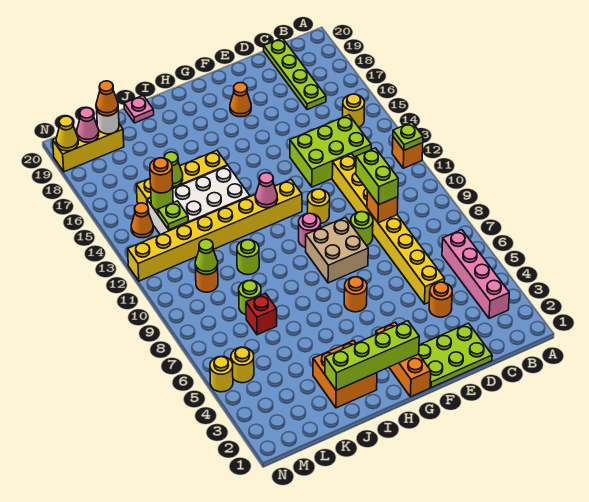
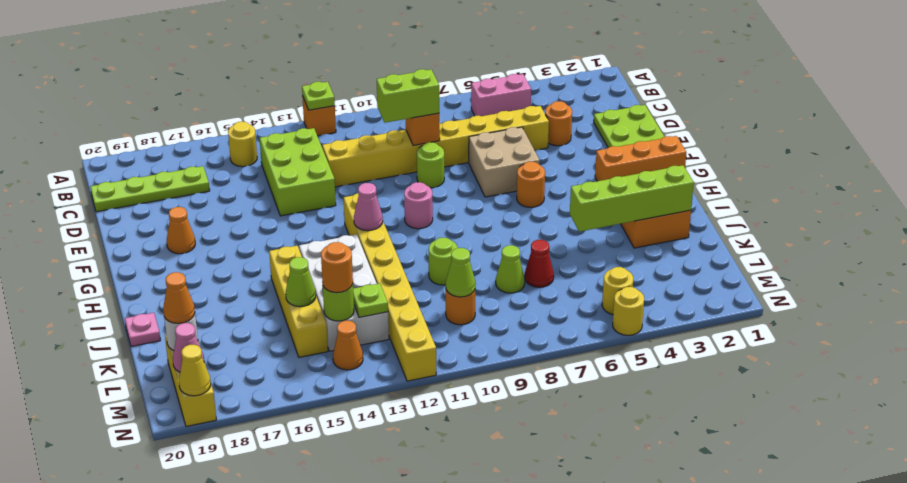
pink brick B3:B6 level 1 -> pink brick B5:B6 level 1
tan brick F8:G9 level 1 -> tan brick E6:F7 level 1
yellow round brick F11 level 1 -> none
lime brick G2:J2 level 2 -> lime brick J2:J5 level 2
red brick K7 level 1 -> red cone K7 level 1
lime round brick K8 level 1 -> lime cone K8 level 1

